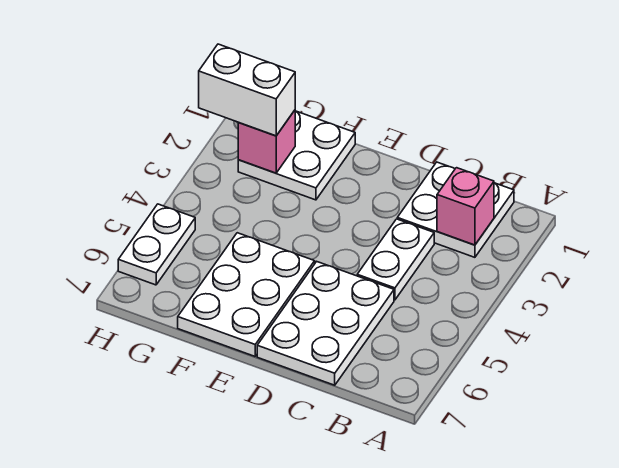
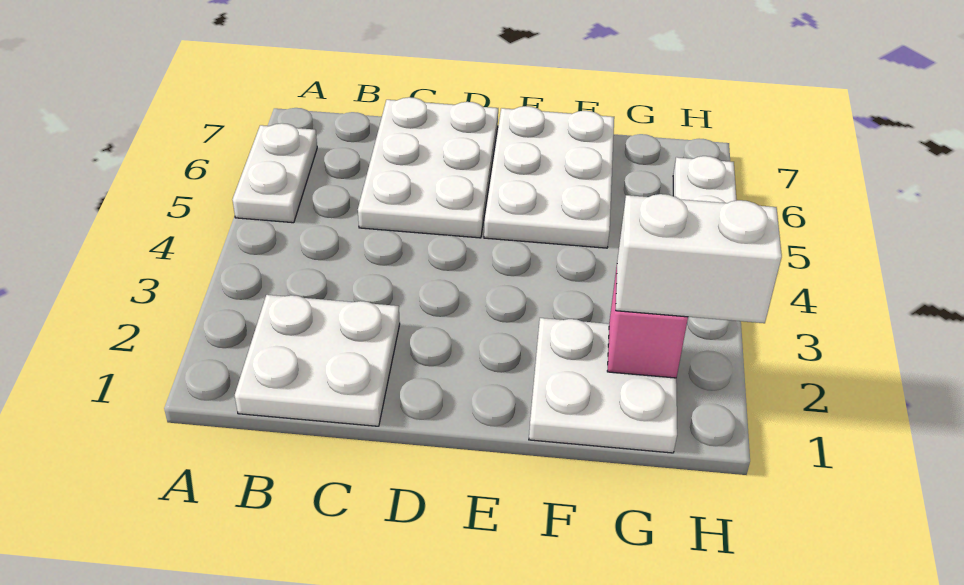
pink brick B2 level 2 -> none
white plate C3:C4 level 1 -> white plate A5:A6 level 1

